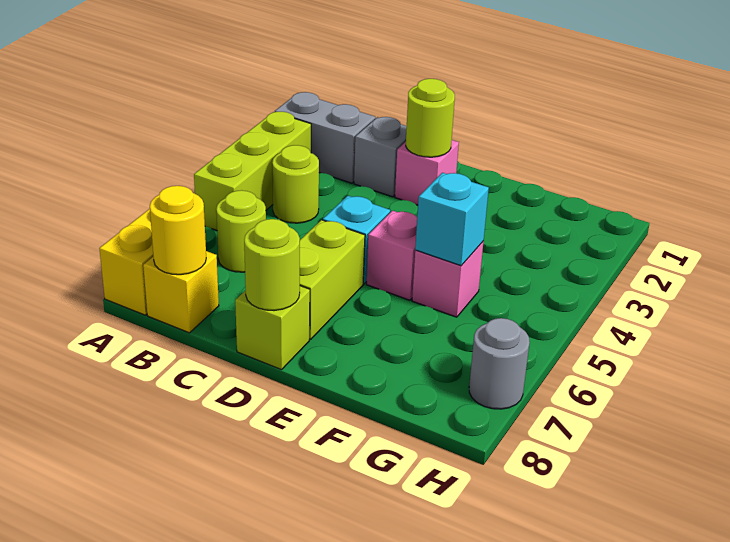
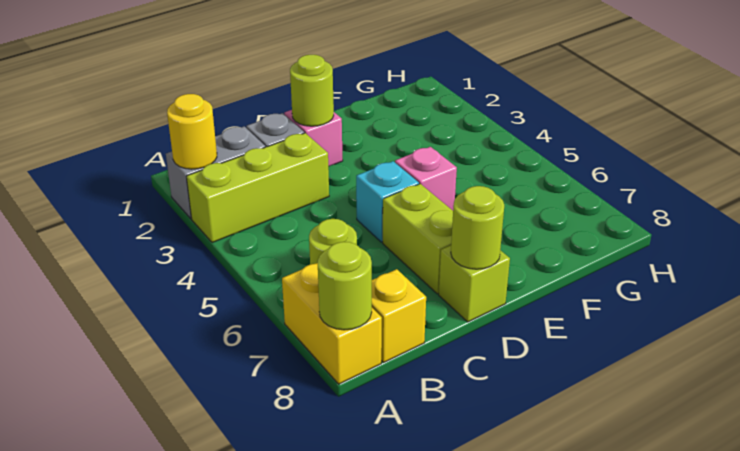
lime brick A3:A5 level 1 -> lime brick A3:C3 level 1
lime round brick B4 level 1 -> lime round brick A8 level 2
yellow round brick B8 level 2 -> yellow round brick A2 level 2
pink brick F5 level 1 -> none
cyan brick F5 level 2 -> none
grey round brick H7 level 1 -> none

